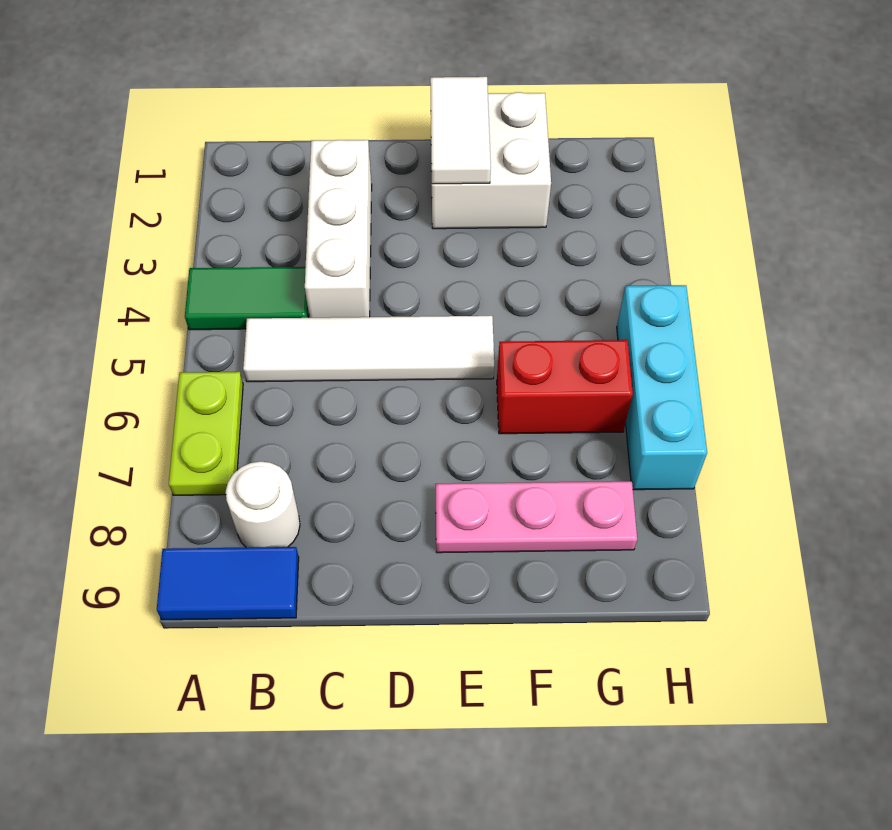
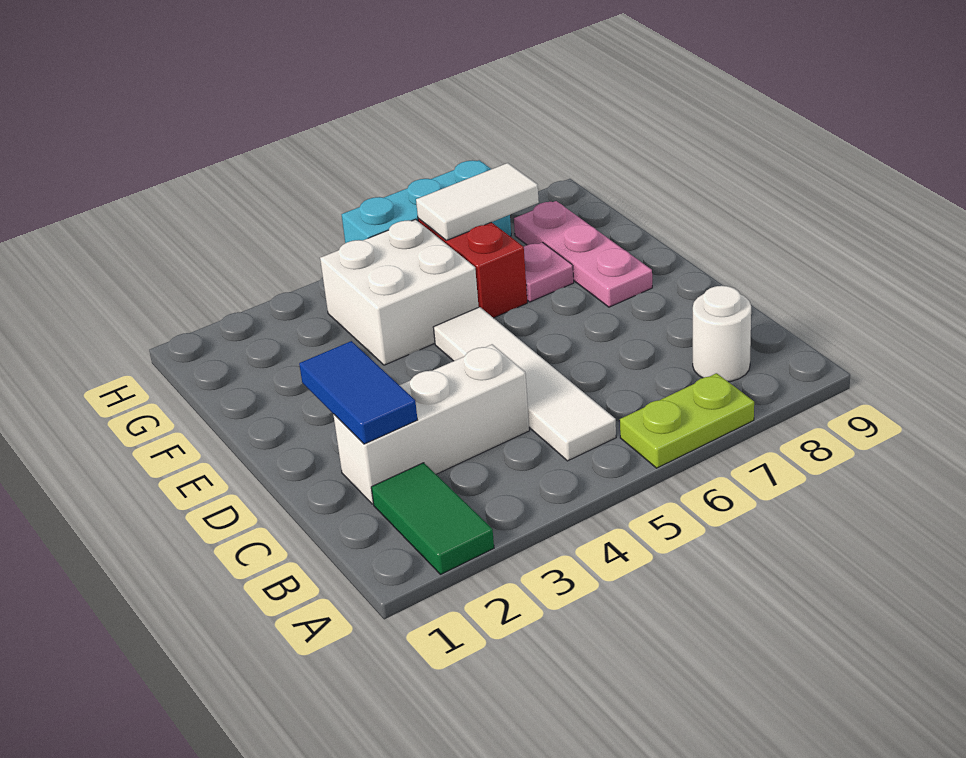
green tile A4:B4 level 1 -> green tile A2:B2 level 1
blue tile A9:B9 level 1 -> blue tile C2:D2 level 2
white brick E1:F2 level 1 -> white brick F4:G5 level 1
white tile E1:E2 level 2 -> white tile G6:G7 level 2
none -> pink plate F7 level 1

